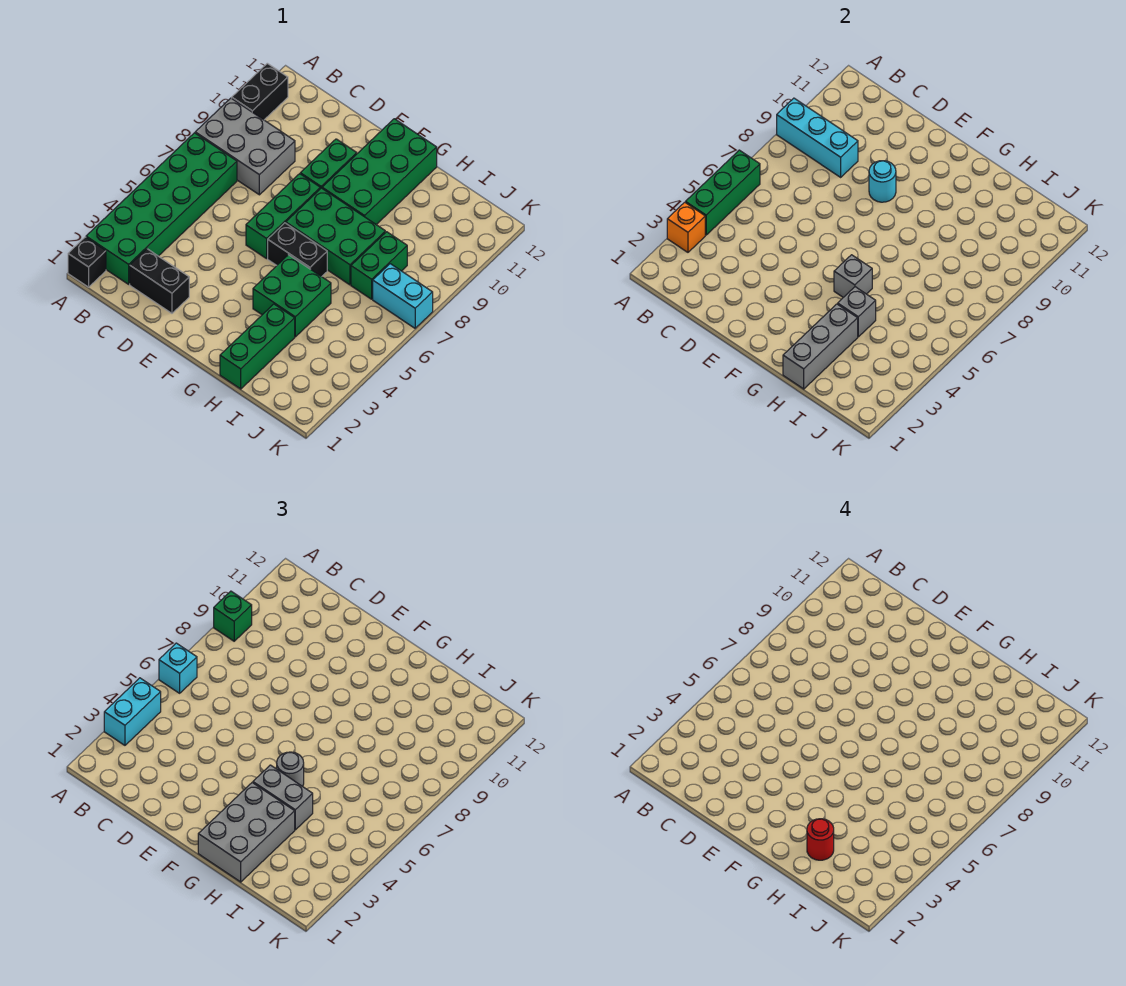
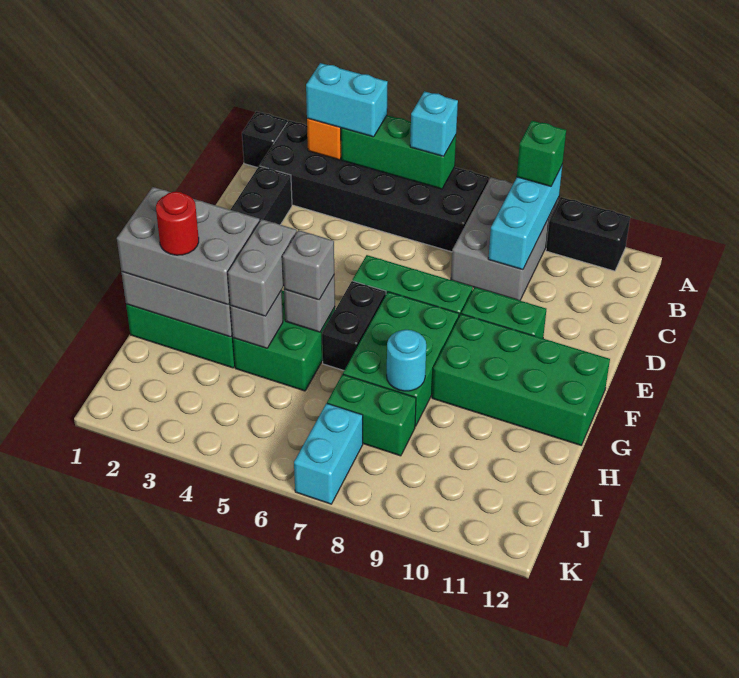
green brick A2:B7 level 1 -> black brick A2:B7 level 1
cyan round brick E9 level 2 -> cyan round brick H8 level 2
grey round brick G5 level 3 -> grey brick G5 level 3

